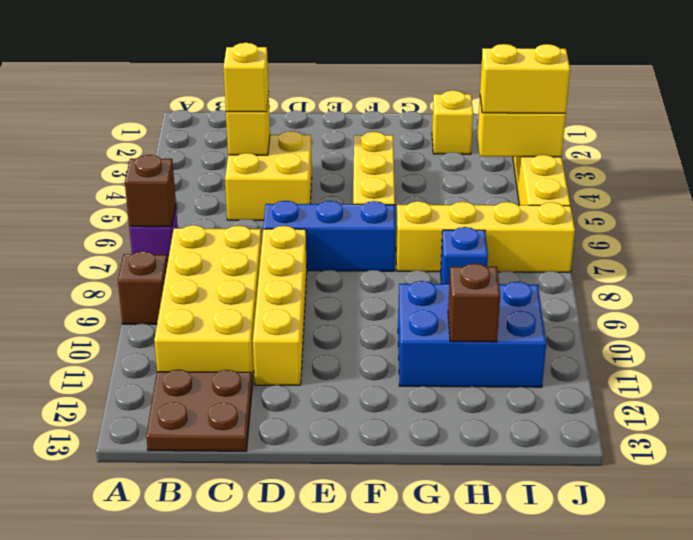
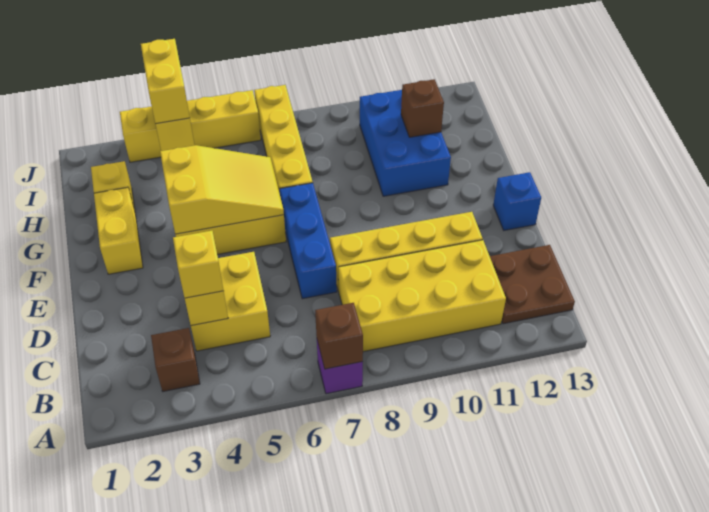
brown brick A9 level 1 -> brown brick B3 level 1
none -> yellow brick F2:G2 level 1
none -> yellow slope F4:G6 level 2 top 4
blue brick H8 level 1 -> blue brick E13 level 1

